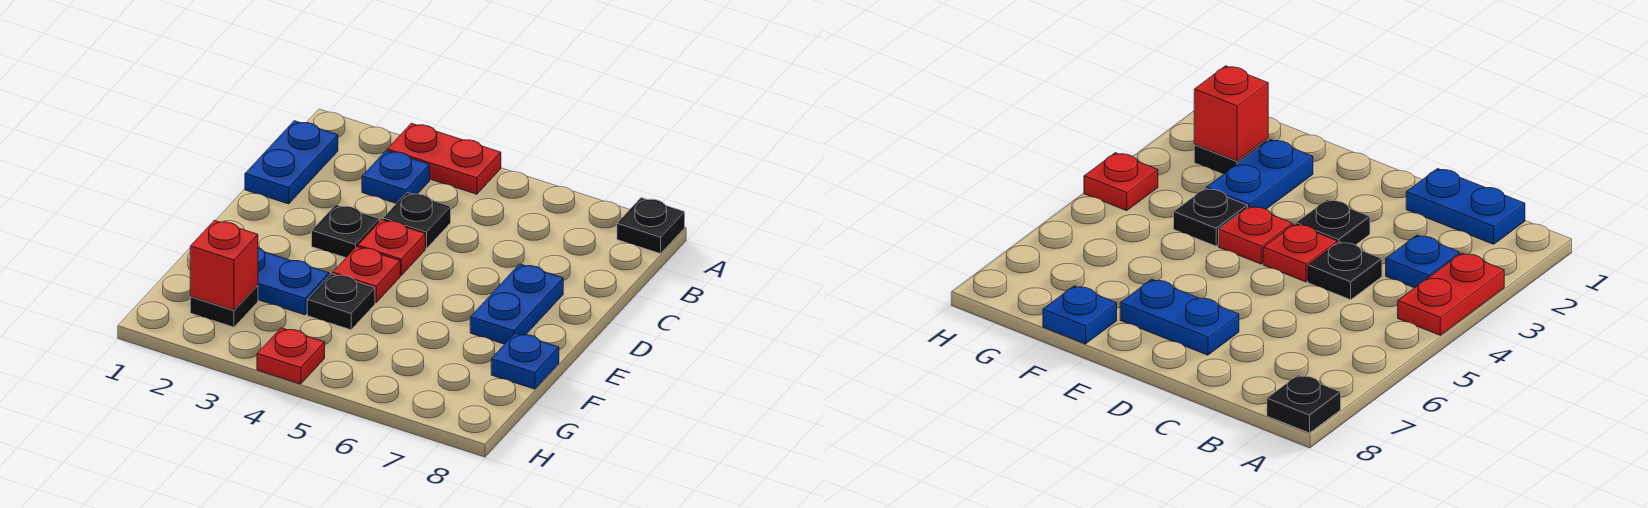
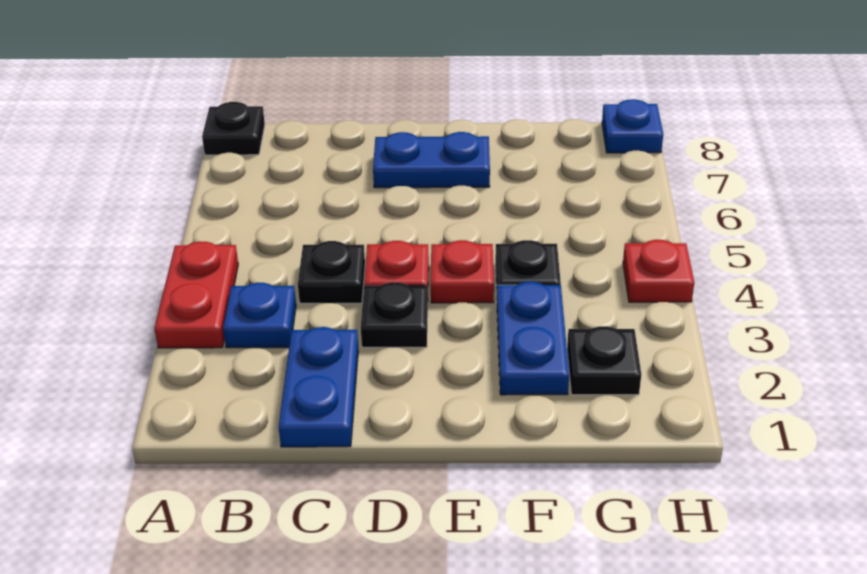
blue plate B1:C1 level 1 -> blue plate C1:C2 level 1
blue plate F8 level 1 -> blue plate H8 level 1
red brick G2 level 2 -> none

